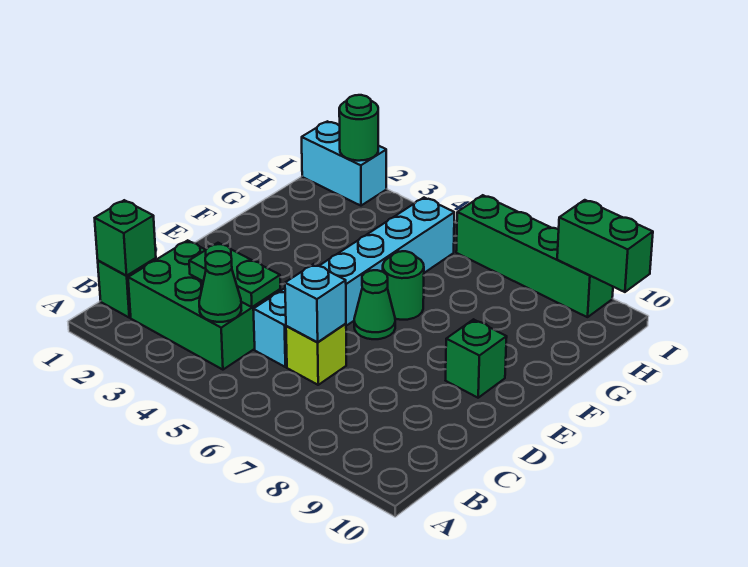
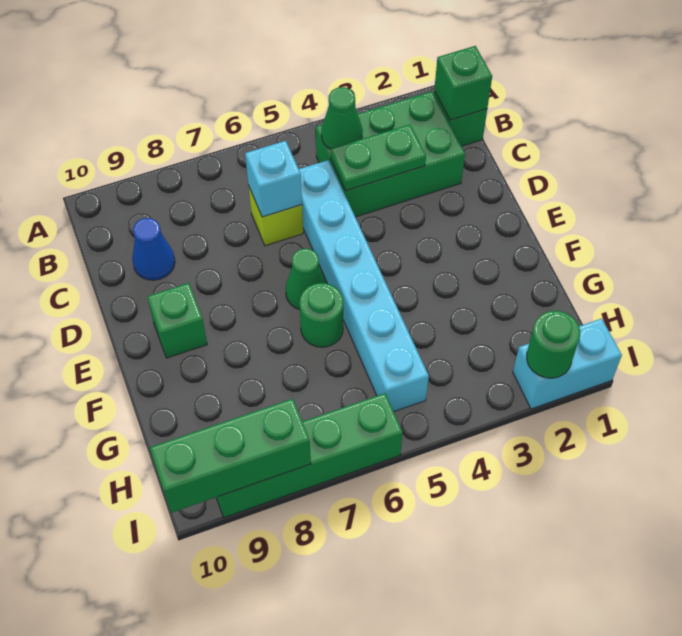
none -> blue cone C9 level 1
green brick I9:I10 level 2 -> green brick I8:I10 level 2

